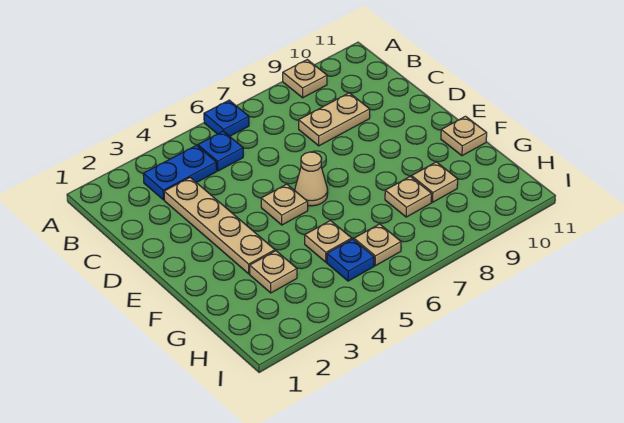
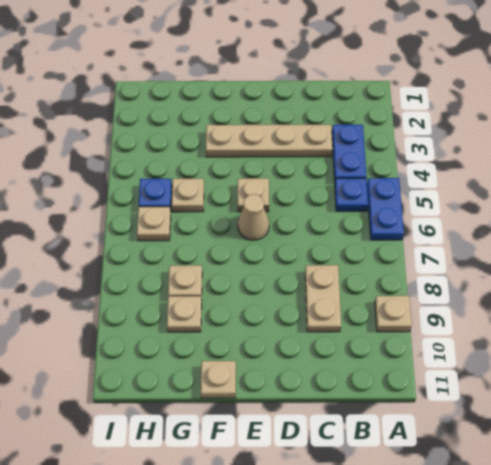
blue plate A6 level 1 -> blue plate A5:A6 level 1
tan plate G3 level 1 -> none

